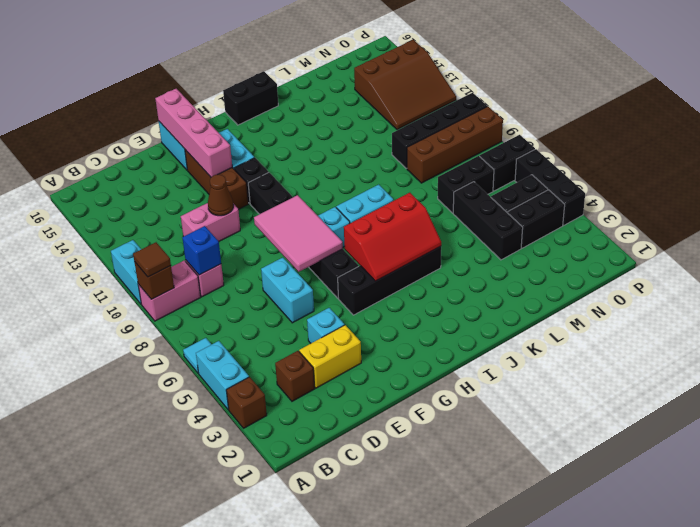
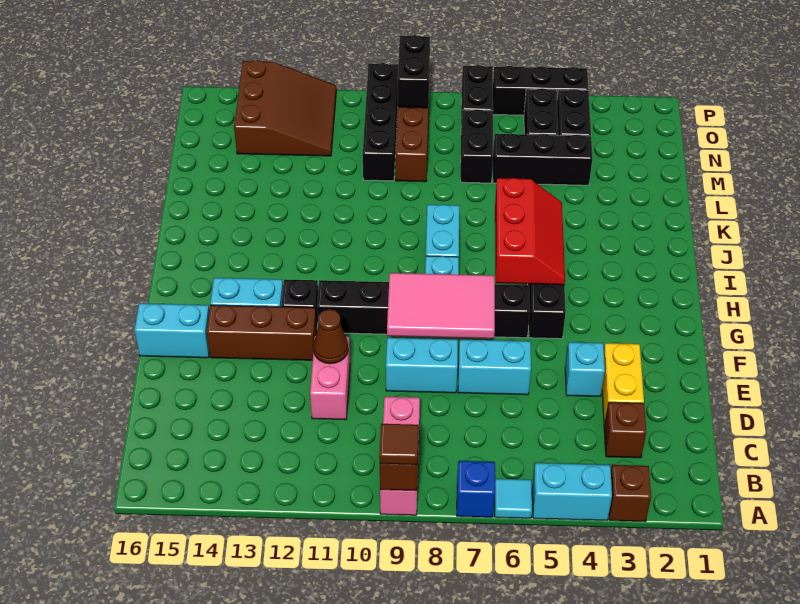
cyan brick A10:A11 level 1 -> cyan brick E8:E9 level 1
blue brick C9 level 2 -> blue brick A7 level 1
pink brick F13:F16 level 2 -> none
black brick I16:J16 level 1 -> black brick O9:P9 level 2

